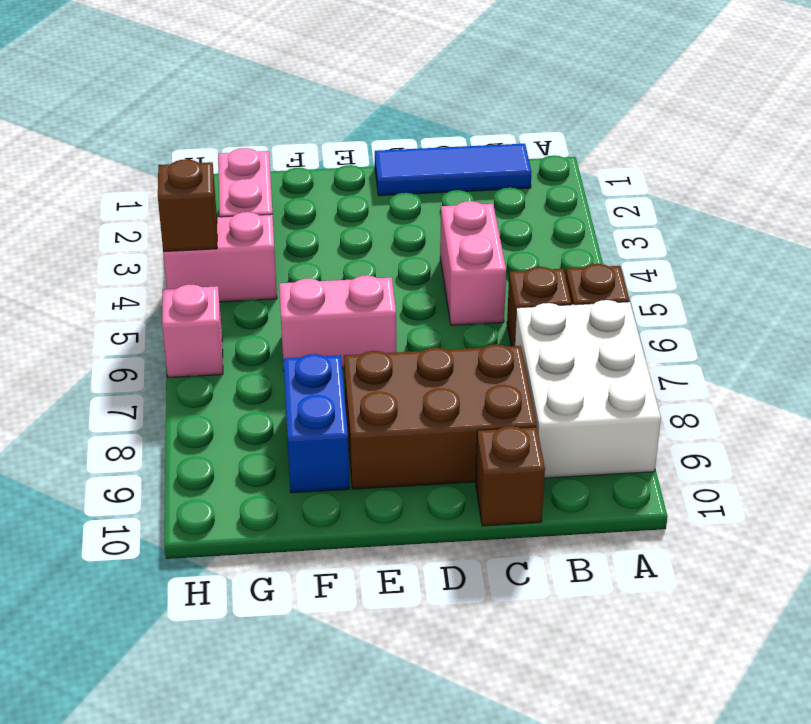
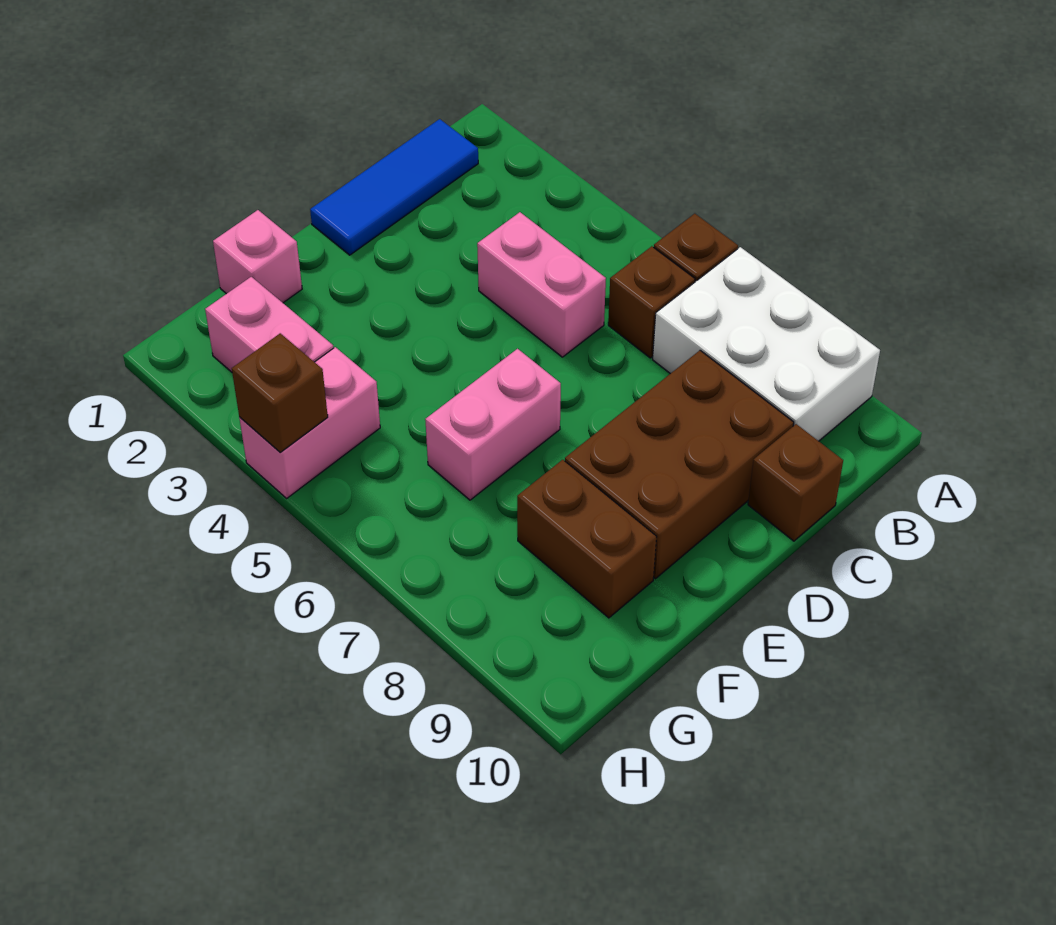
blue brick F8:F9 level 1 -> brown brick F8:F9 level 1
pink brick H6 level 1 -> pink brick F1 level 1

